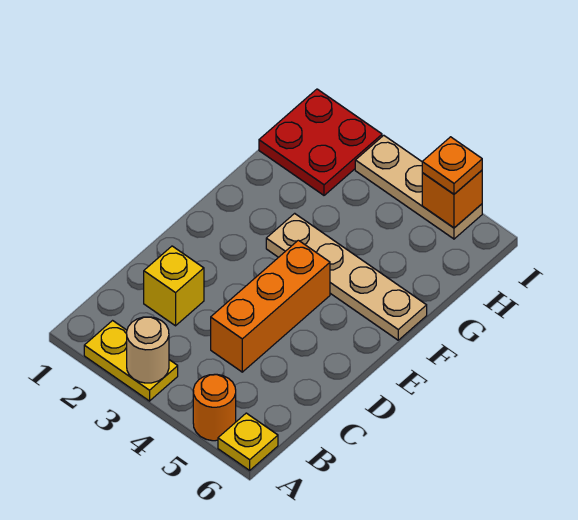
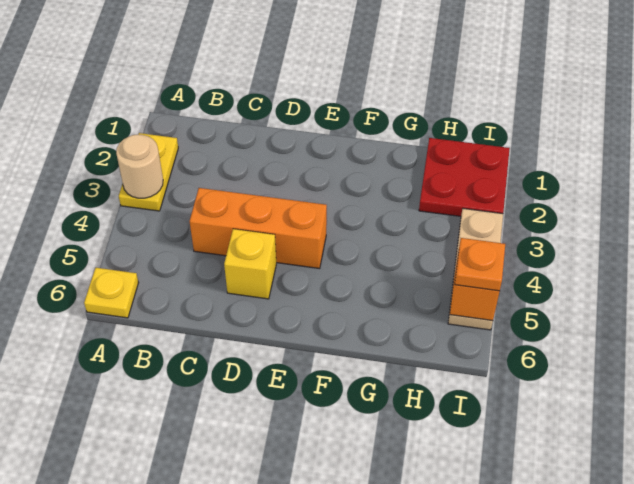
orange round brick A5 level 1 -> none
yellow brick C2 level 1 -> yellow brick D5 level 1
tan plate F3:F6 level 1 -> none

